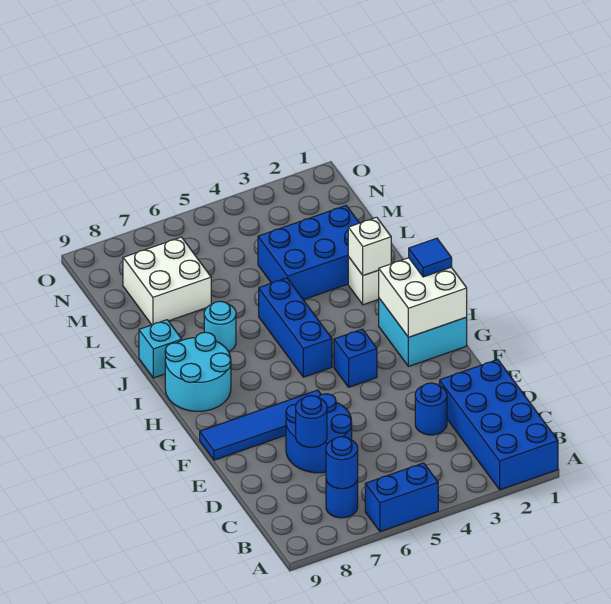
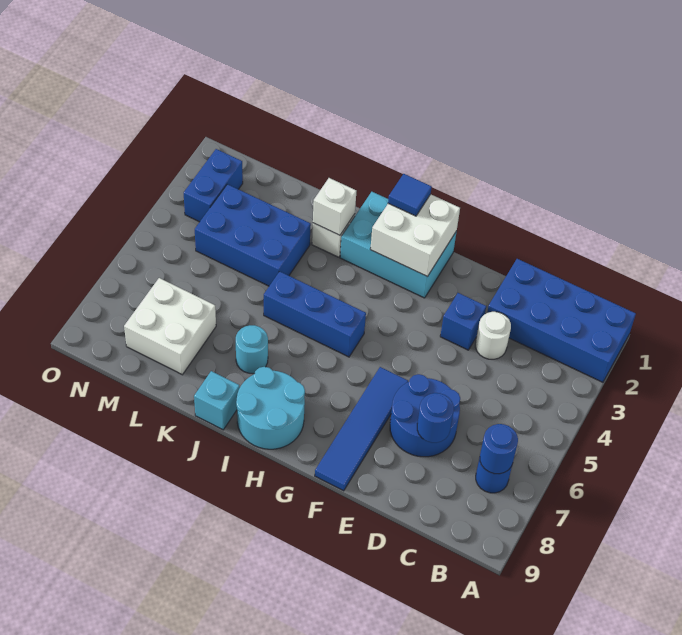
blue brick A5:A6 level 1 -> blue brick N2:N3 level 1
blue round brick D3 level 1 -> white round brick D3 level 1
cyan brick G1:H2 level 1 -> cyan brick G1:I2 level 1
blue brick G4 level 1 -> blue brick E3 level 1
blue brick K2:L4 level 1 -> blue brick K3:M4 level 1

